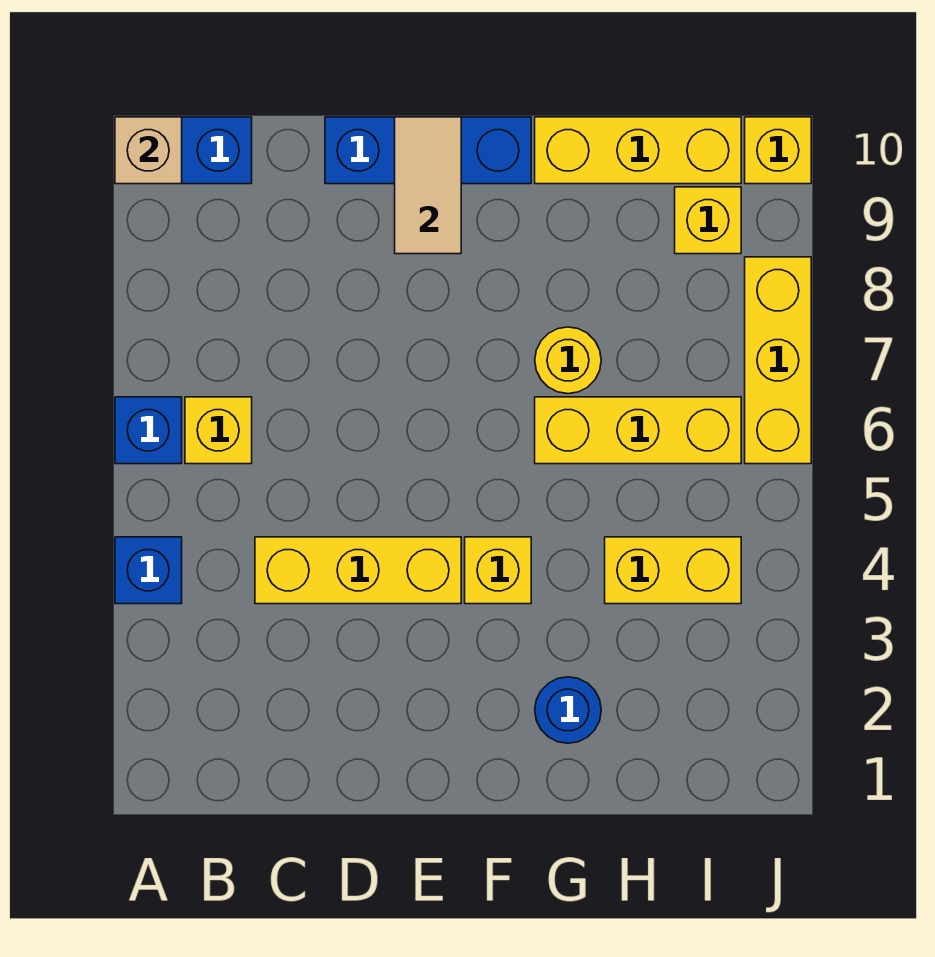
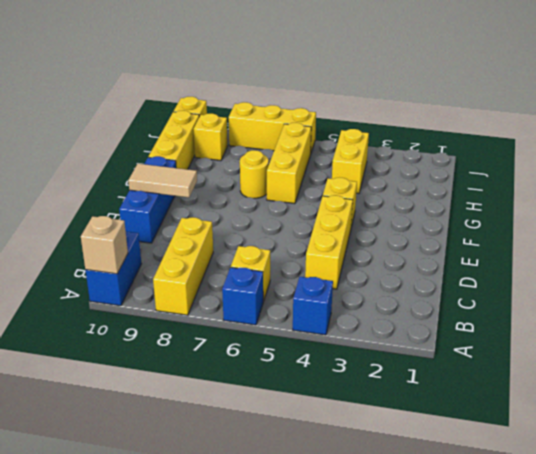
none -> yellow brick A8:C8 level 1
blue round brick G2 level 1 -> none

